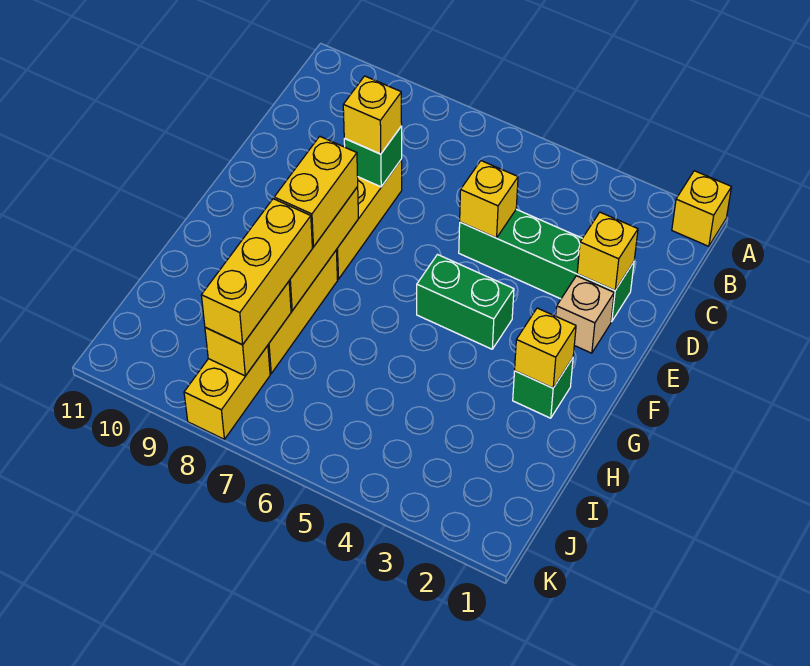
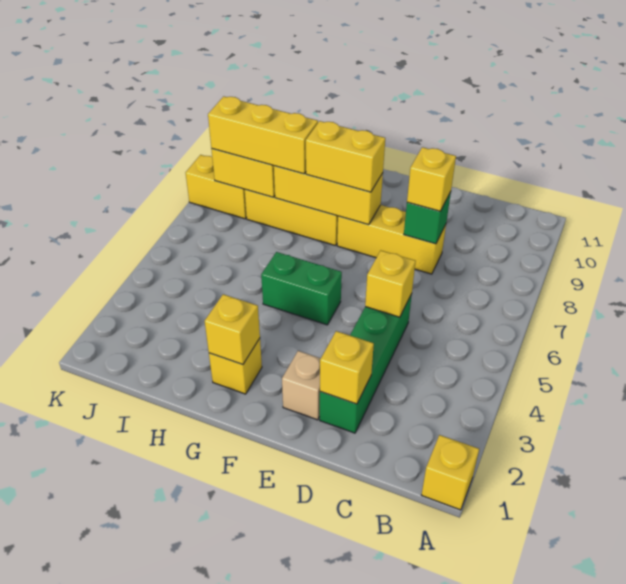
green brick F4:F5 level 1 -> green brick F5:G5 level 1
green brick G2 level 1 -> yellow brick G2 level 1

